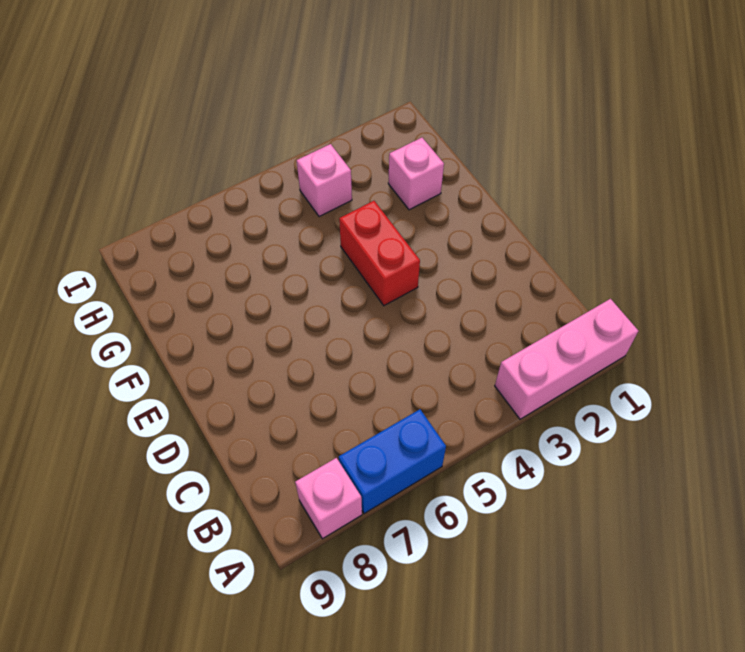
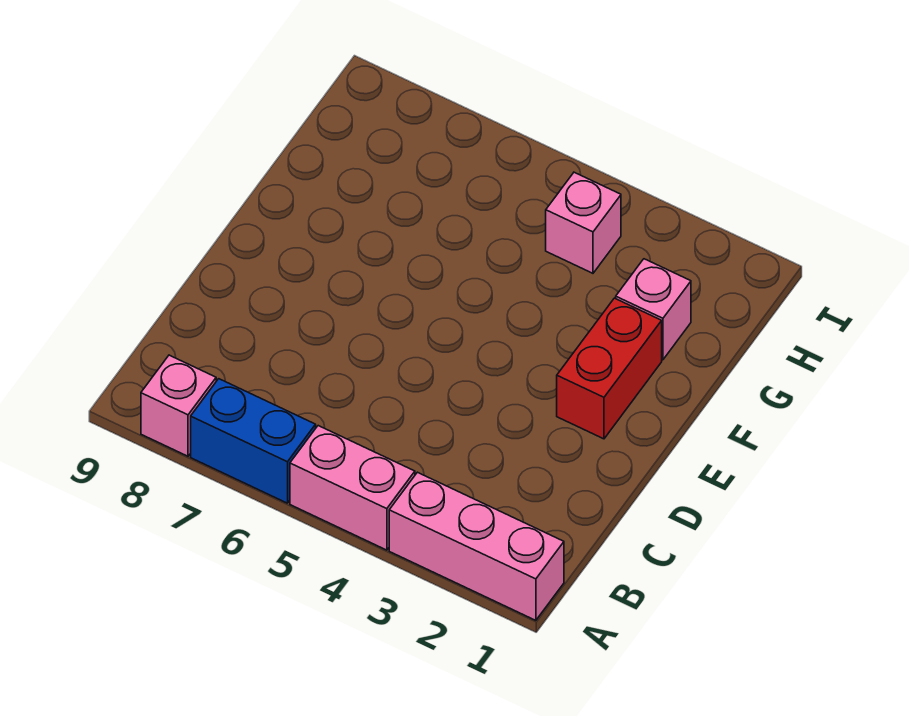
none -> pink brick A4:A5 level 1
red brick E4:F4 level 1 -> red brick E2:F2 level 1

